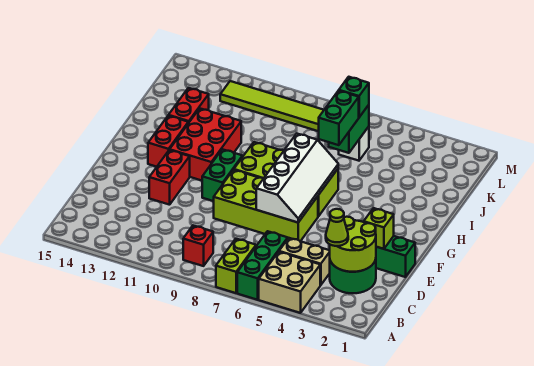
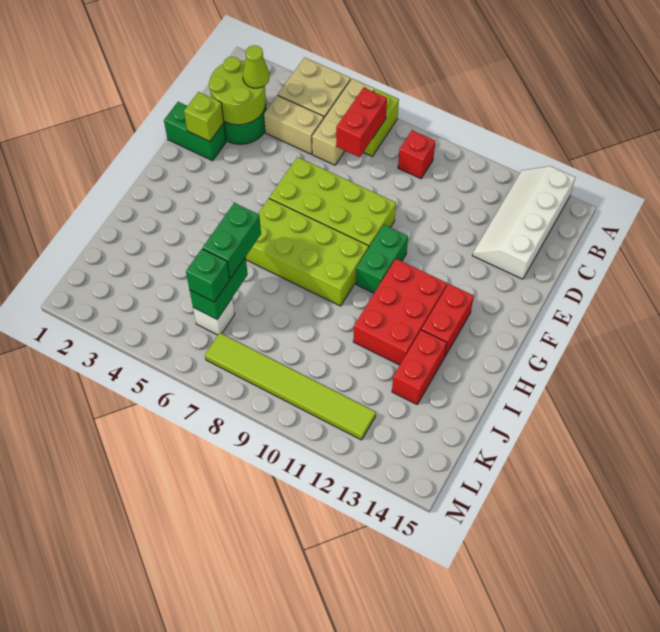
green brick A6:C6 level 1 -> tan brick A6:C6 level 1
white slope E6:H7 level 2 top 7 -> white slope A13:D14 level 1 top 14
red brick E12:F12 level 1 -> red brick B7:C7 level 2

